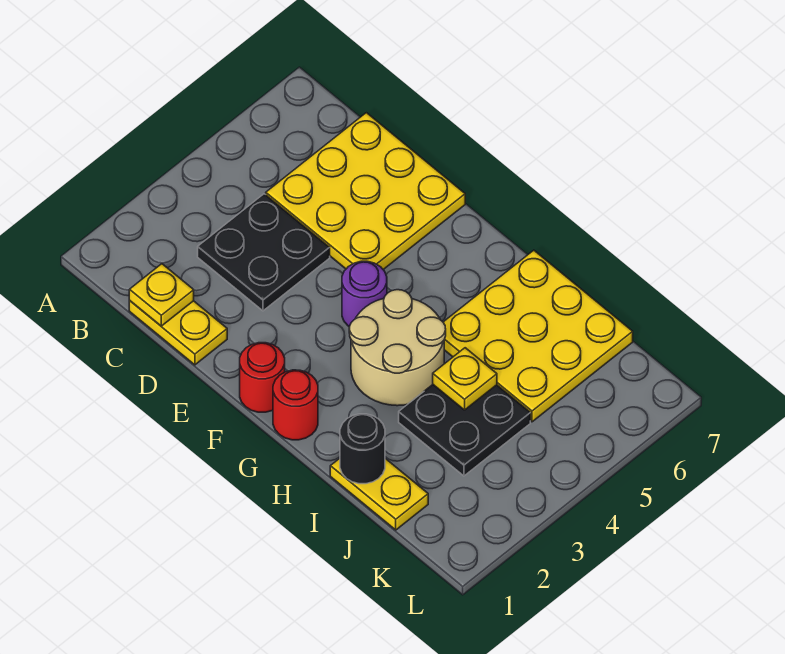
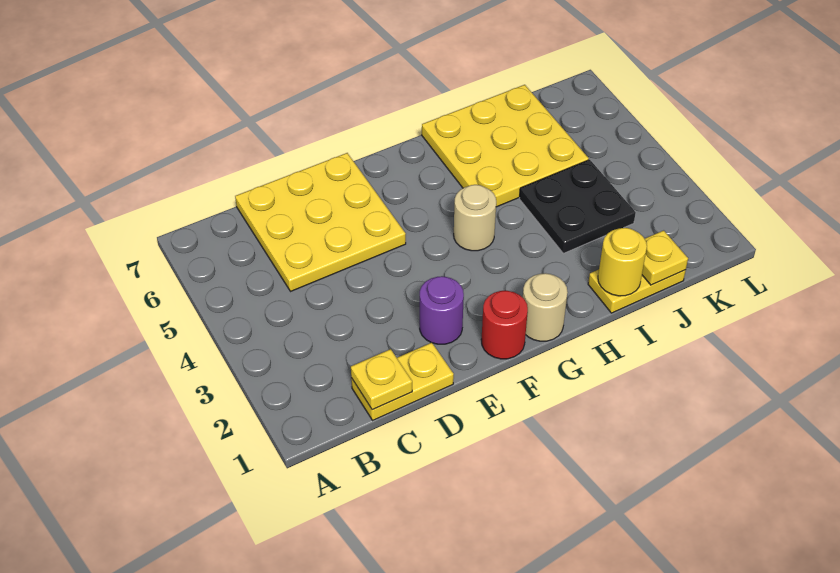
black plate C3:D4 level 1 -> none
purple round brick F4 level 1 -> purple round brick E2 level 1
red round brick G1 level 1 -> tan round brick G1 level 1
tan round brick G3:H4 level 1 -> tan round brick G4 level 1
black round brick I1 level 2 -> yellow round brick I1 level 2
yellow plate I4 level 2 -> yellow plate J1 level 2

